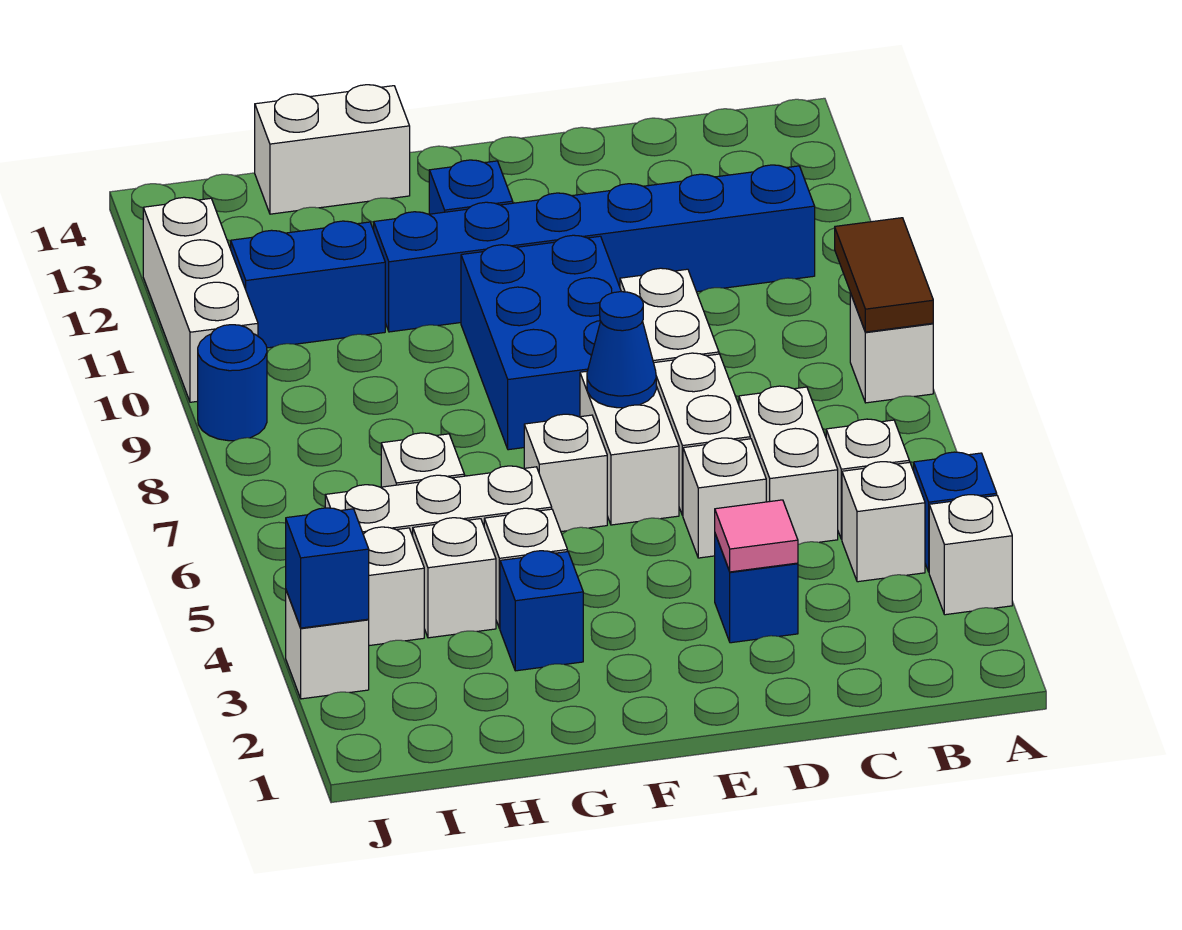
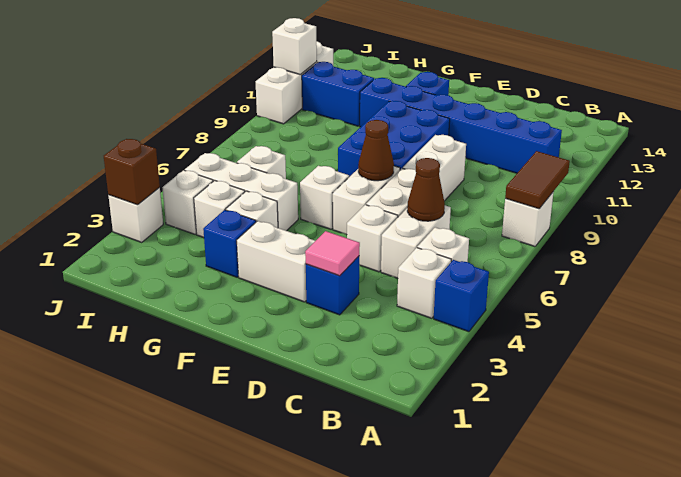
white brick A3 level 1 -> white brick J11 level 2
none -> brown cone C6 level 2
blue cone E7 level 2 -> brown cone E7 level 2
white brick G14:H14 level 1 -> white brick E3:F3 level 1
blue brick J3 level 2 -> brown brick J3 level 2
blue round brick J9 level 1 -> none

